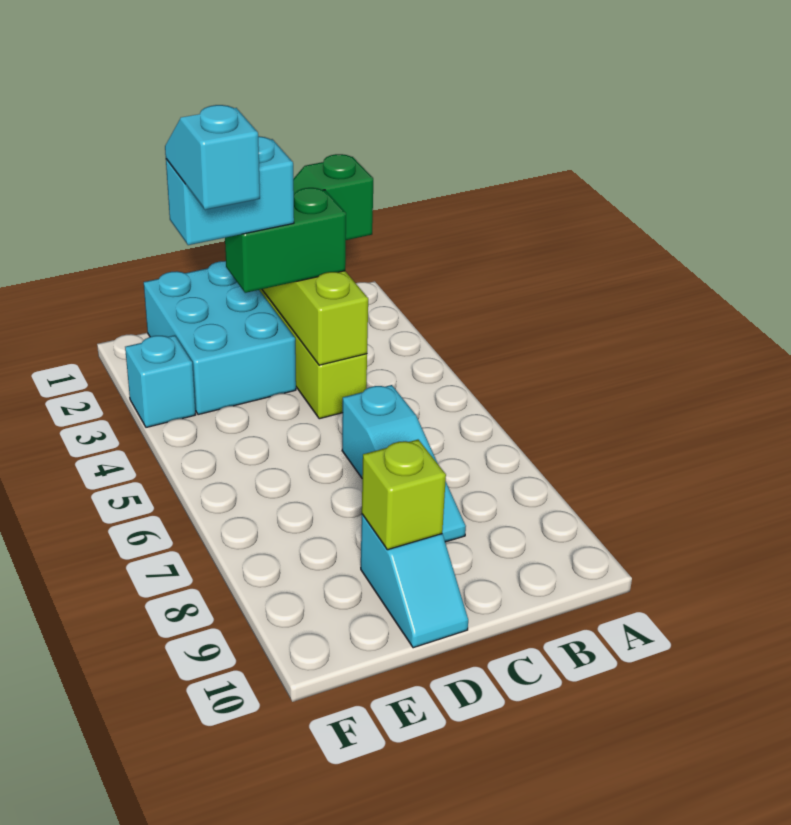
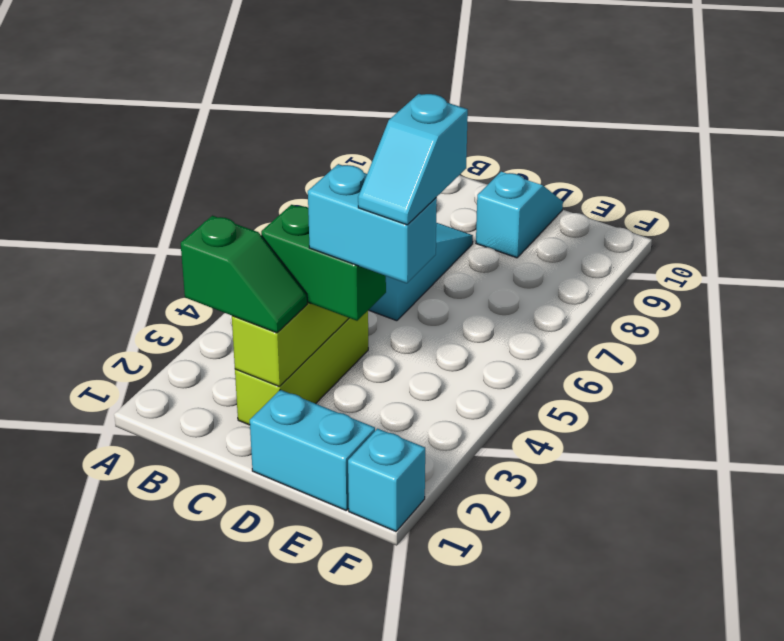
cyan brick D1:E3 level 1 -> cyan brick D1:E1 level 1
lime brick D9 level 2 -> none
cyan brick F3 level 1 -> cyan brick F1 level 1

